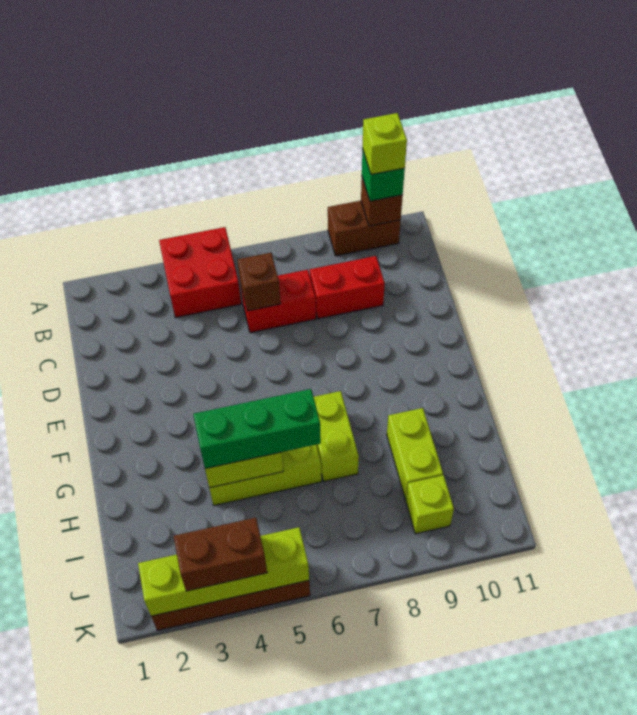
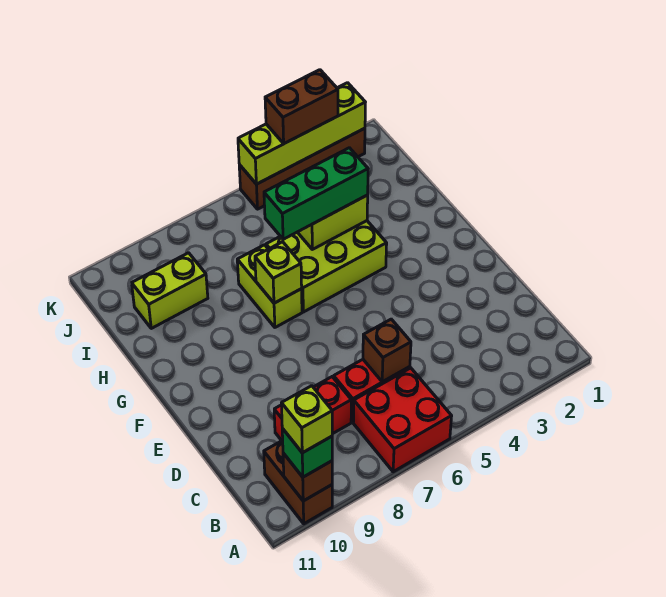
red brick A4:B5 level 1 -> red brick A6:B7 level 1
brown brick A9:A10 level 1 -> brown brick A10:B10 level 1
lime brick H9:I9 level 1 -> lime brick I9:I10 level 1
lime brick J9 level 1 -> lime brick G7 level 2

